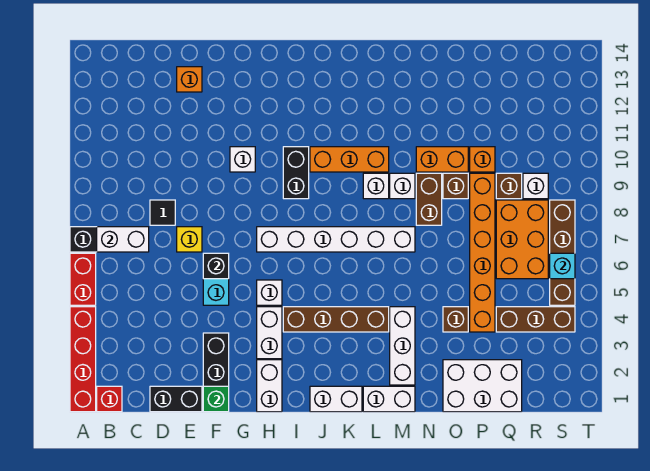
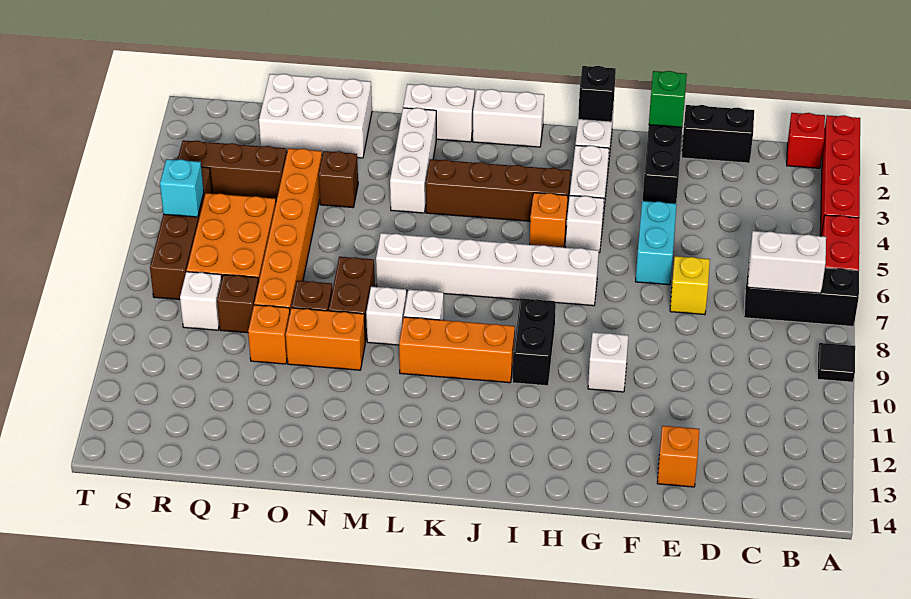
black tile D8 level 1 -> black tile A9 level 1
black brick F6 level 2 -> black brick H1 level 2
none -> orange brick I5 level 1

